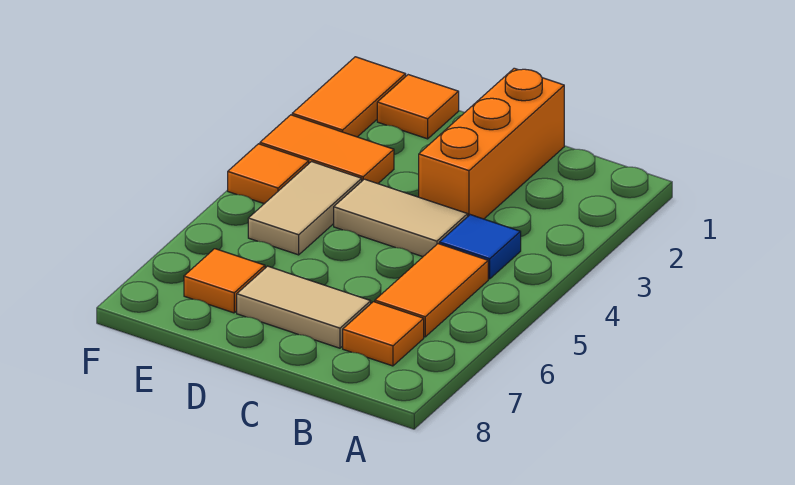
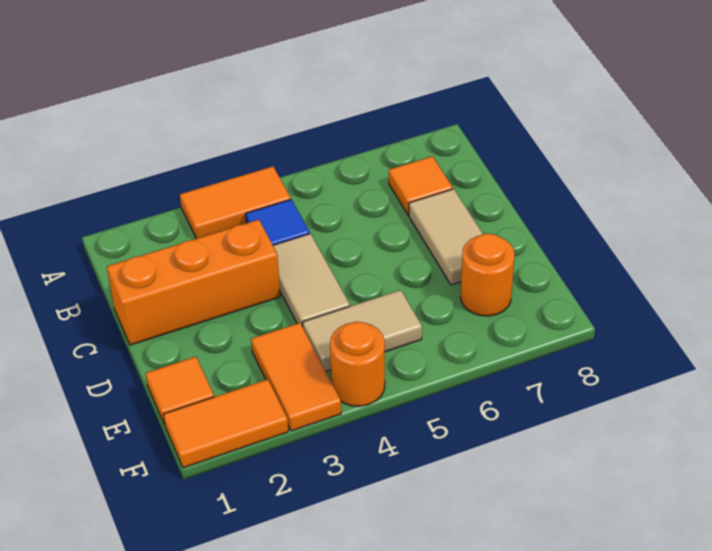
orange tile B5:B6 level 1 -> orange tile A3:A4 level 1
orange tile E7 level 1 -> orange round brick E7 level 1
orange tile F4 level 1 -> orange round brick F4 level 1

